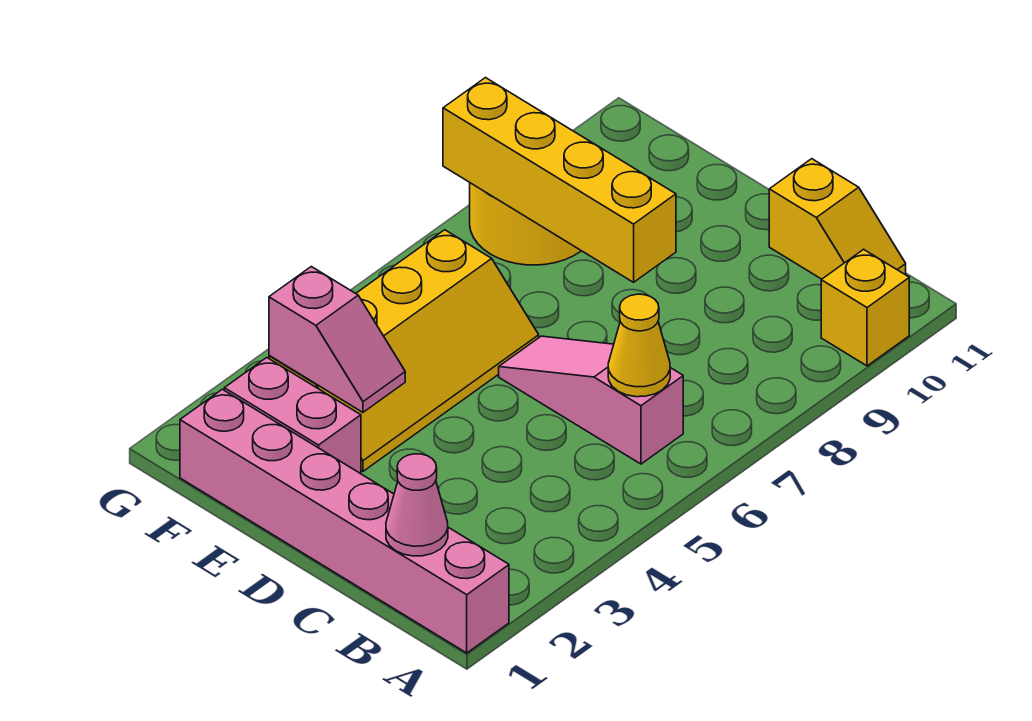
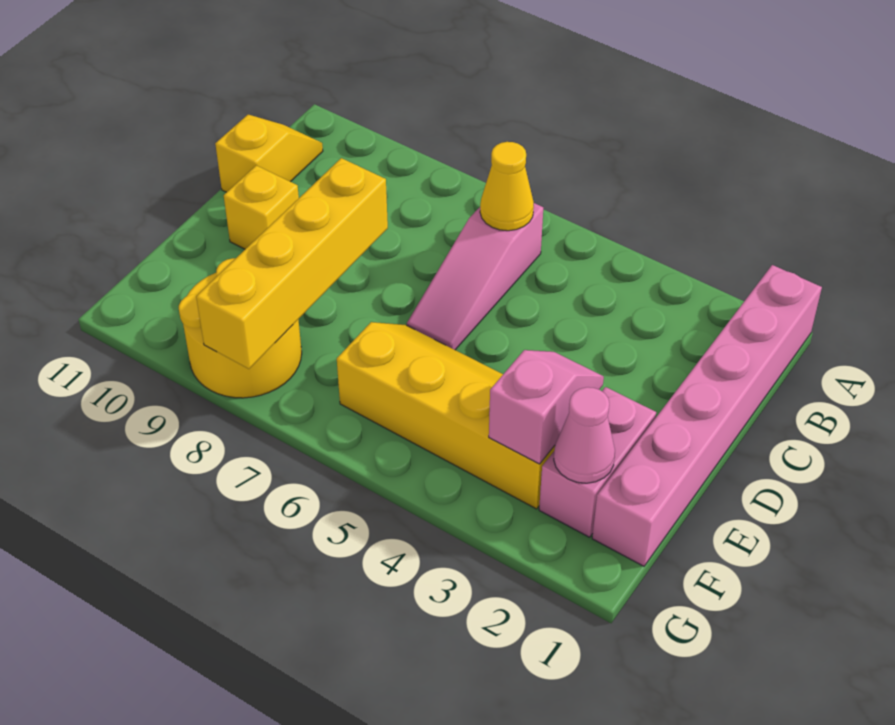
yellow brick A10 level 1 -> yellow brick D10 level 1
pink cone B1 level 2 -> pink cone F2 level 2

